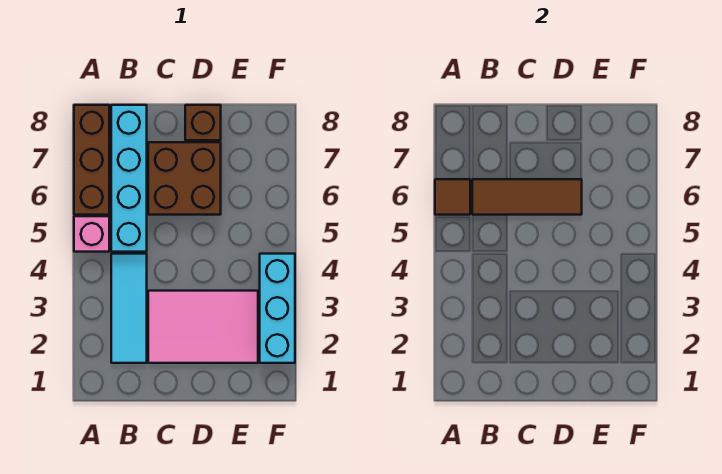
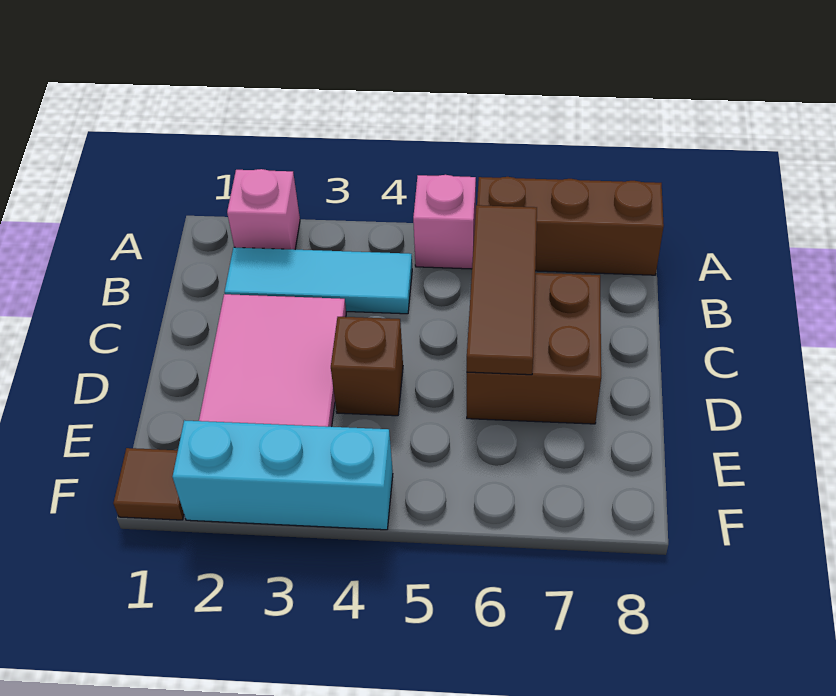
none -> pink brick A2 level 1
brown tile A6 level 2 -> brown tile F1 level 1
cyan brick B5:B8 level 1 -> none
brown brick D8 level 1 -> brown brick D4 level 1

